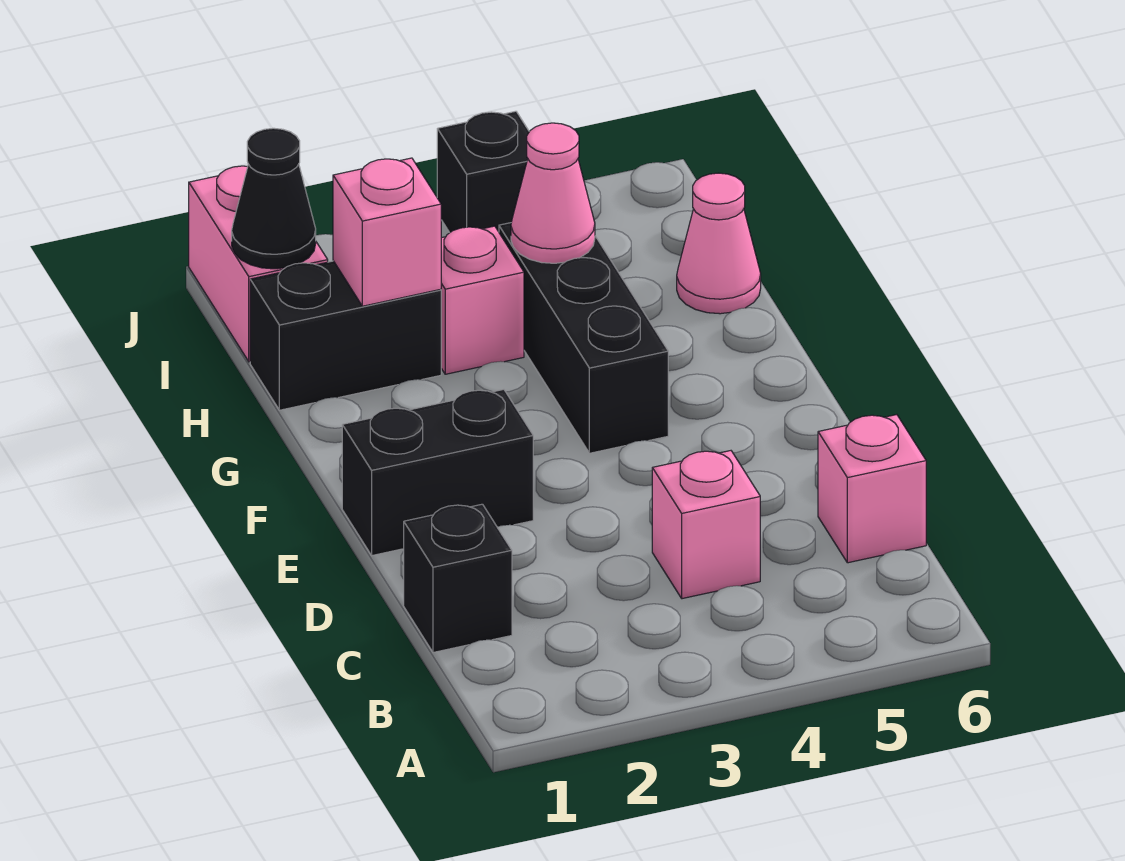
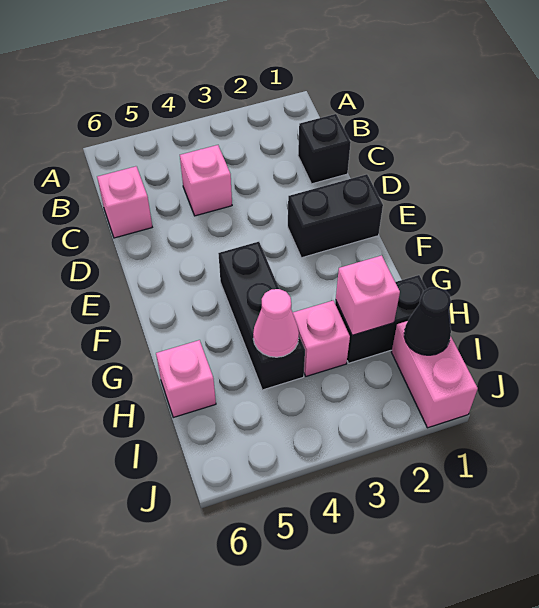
pink cone H6 level 1 -> pink brick H6 level 1
black brick J4 level 1 -> none

